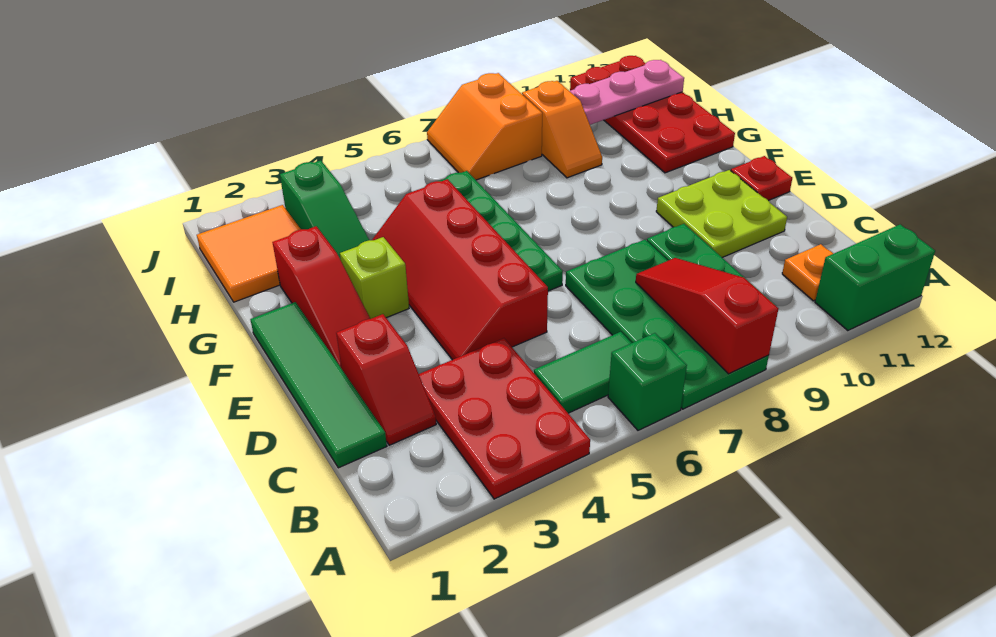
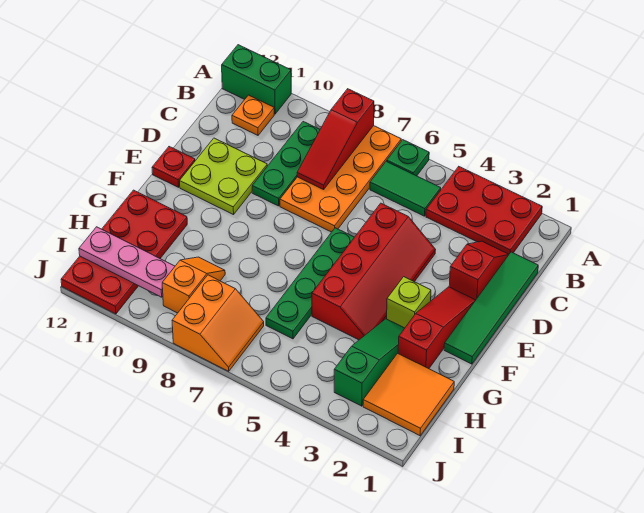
red plate A3:C4 level 1 -> red plate A2:B4 level 1
green brick A6 level 1 -> green plate A6 level 1
green plate A7:D8 level 1 -> orange plate A7:D8 level 1

